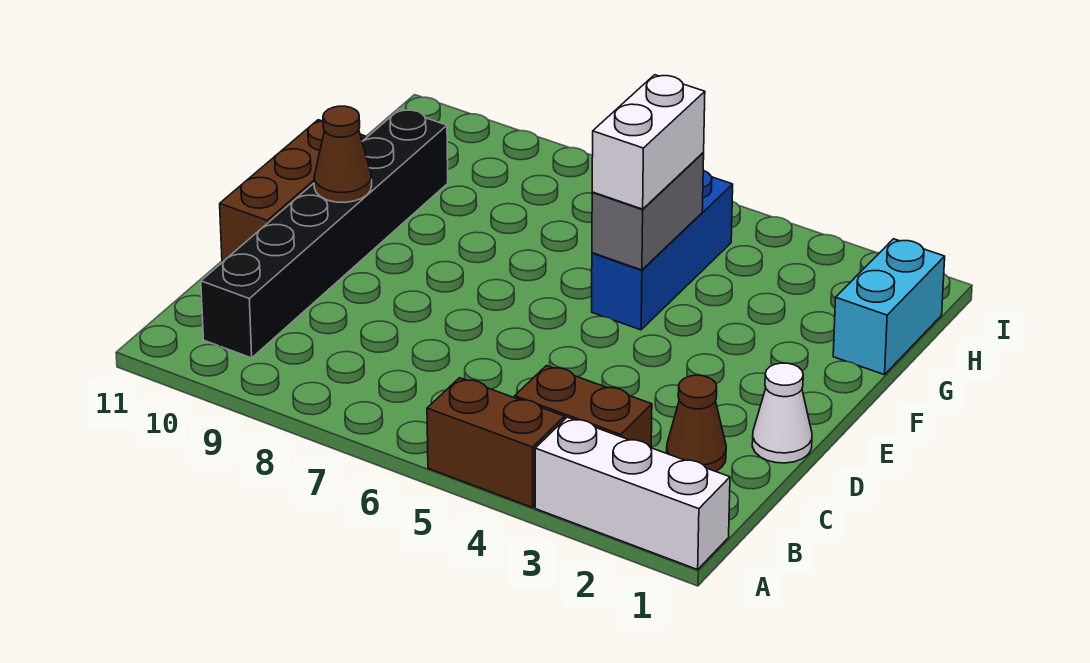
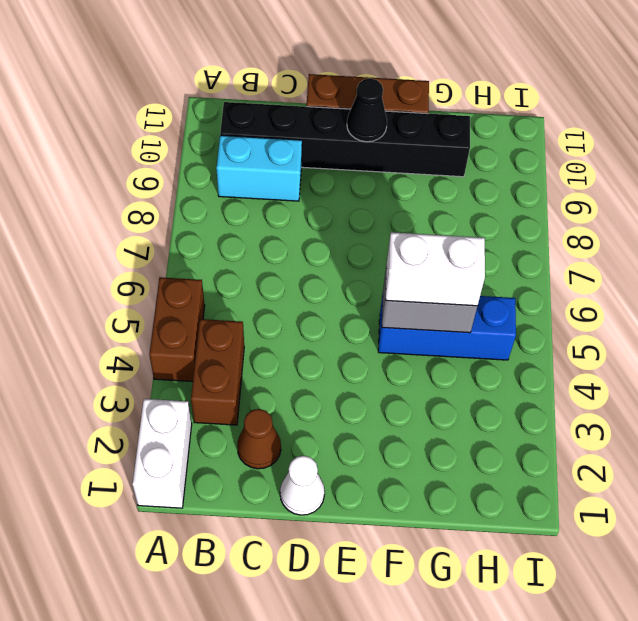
white brick A1:A3 level 1 -> white brick A1:A2 level 1
brown cone E10 level 2 -> black cone E10 level 2
cyan brick G1:H1 level 1 -> cyan brick B9:C9 level 1

